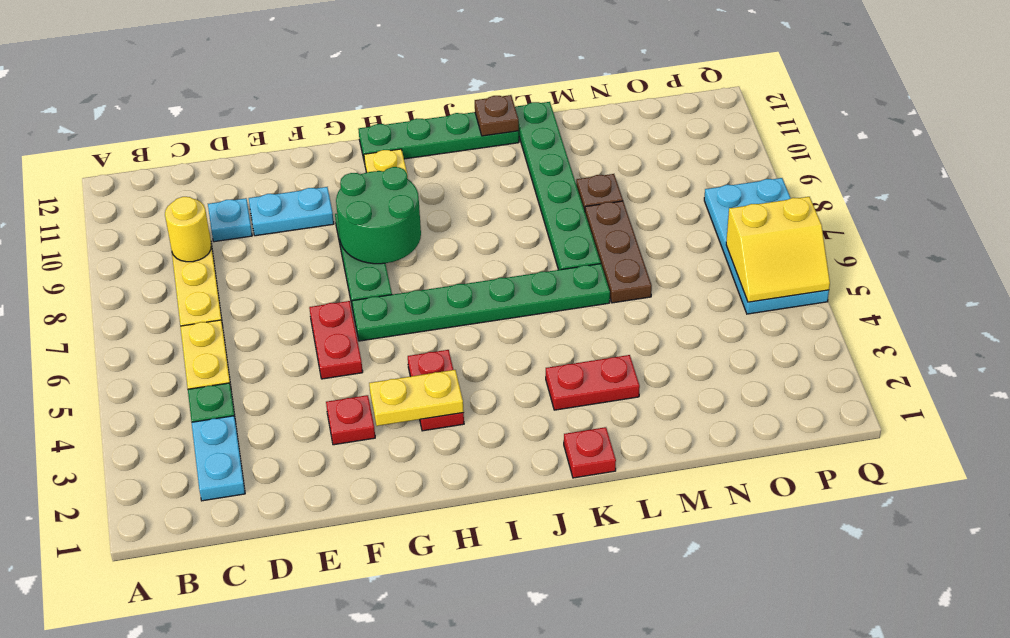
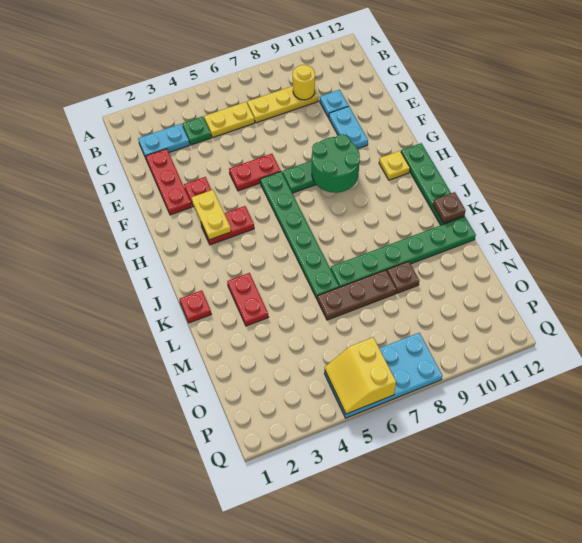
none -> red plate D2:F2 level 1

